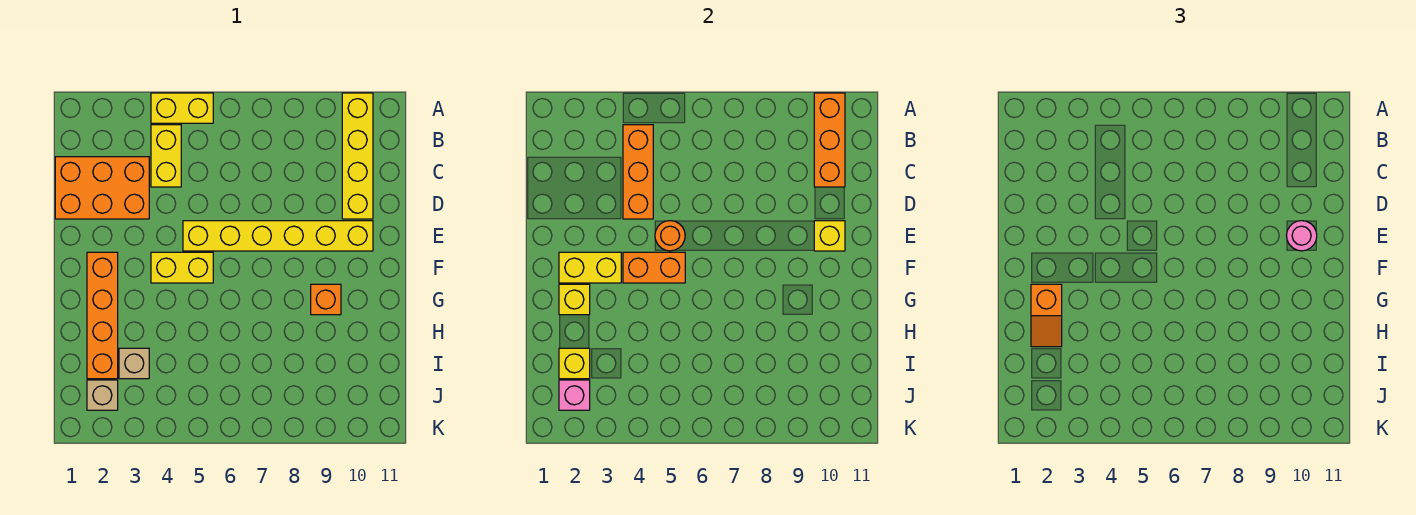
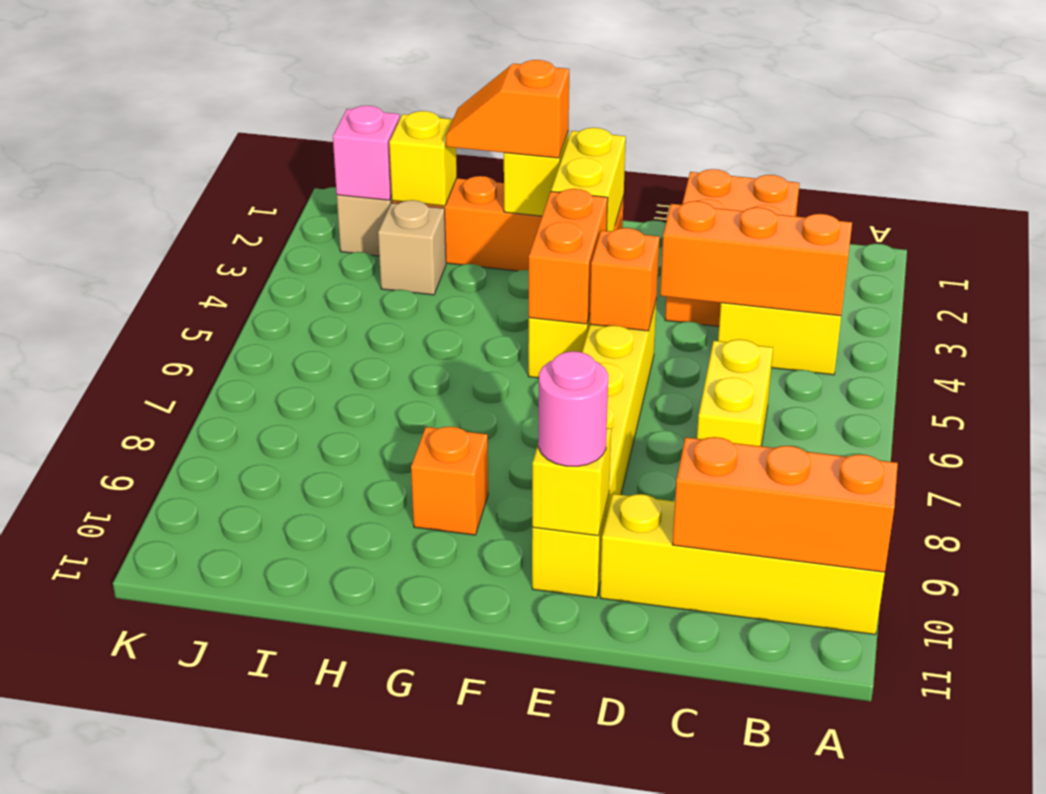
yellow brick A4:A5 level 1 -> yellow brick C6:C7 level 1
orange round brick E5 level 2 -> orange brick E5 level 2

